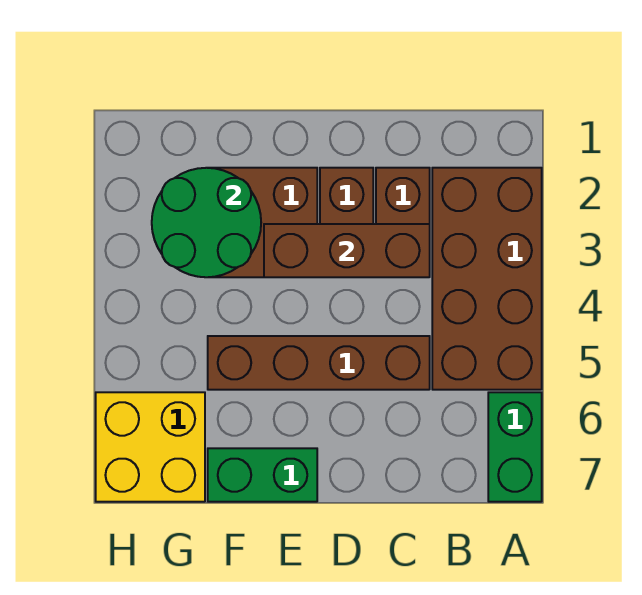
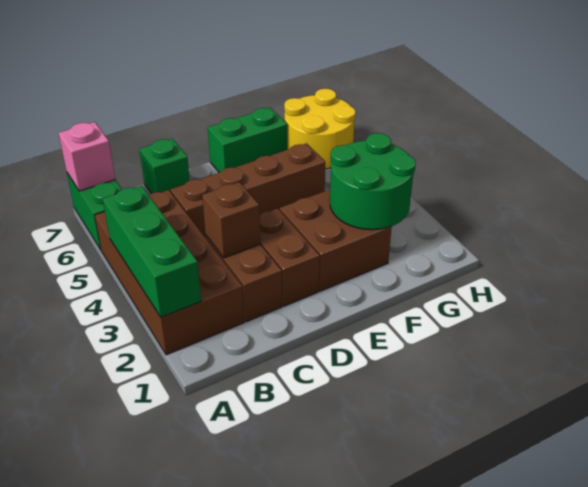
none -> green brick A2:A4 level 2
none -> pink brick A7 level 2
brown brick C3:E3 level 2 -> brown brick C3 level 2
none -> green brick C7 level 1
yellow brick G6:H7 level 1 -> yellow round brick G6:H7 level 1

